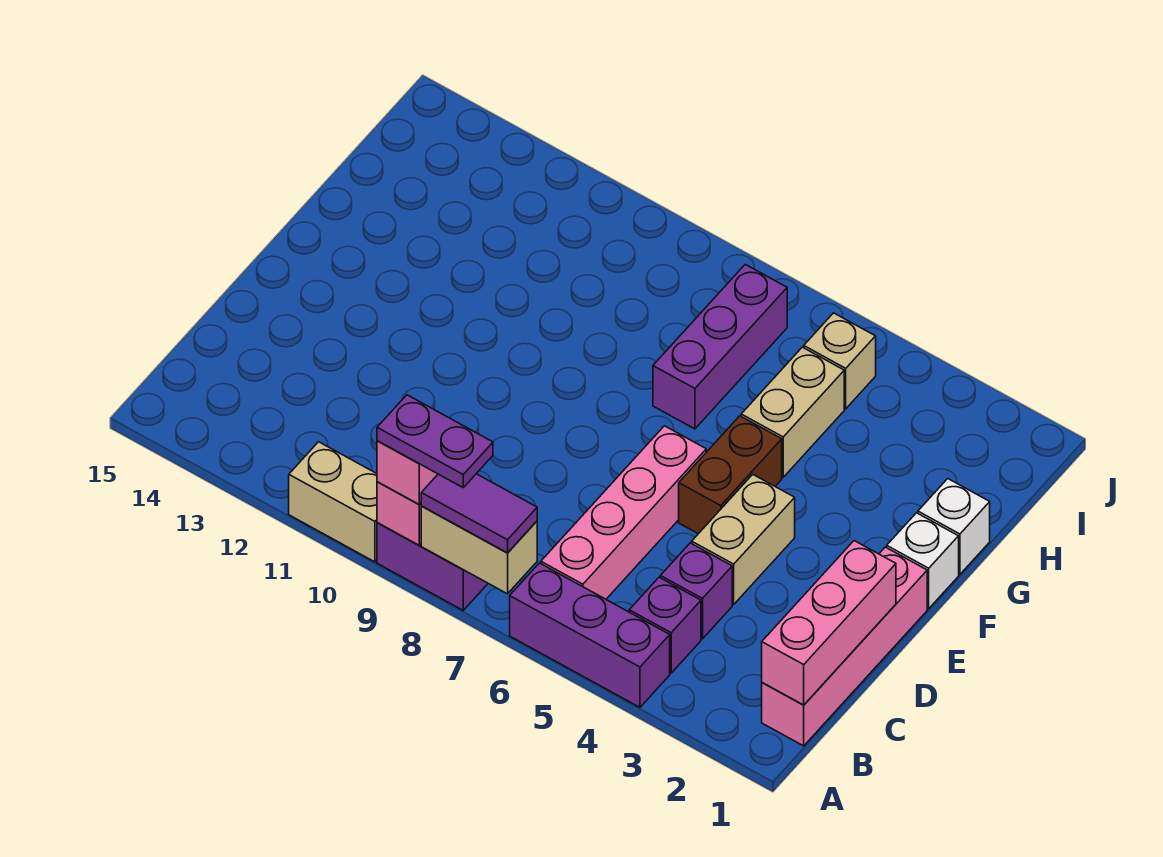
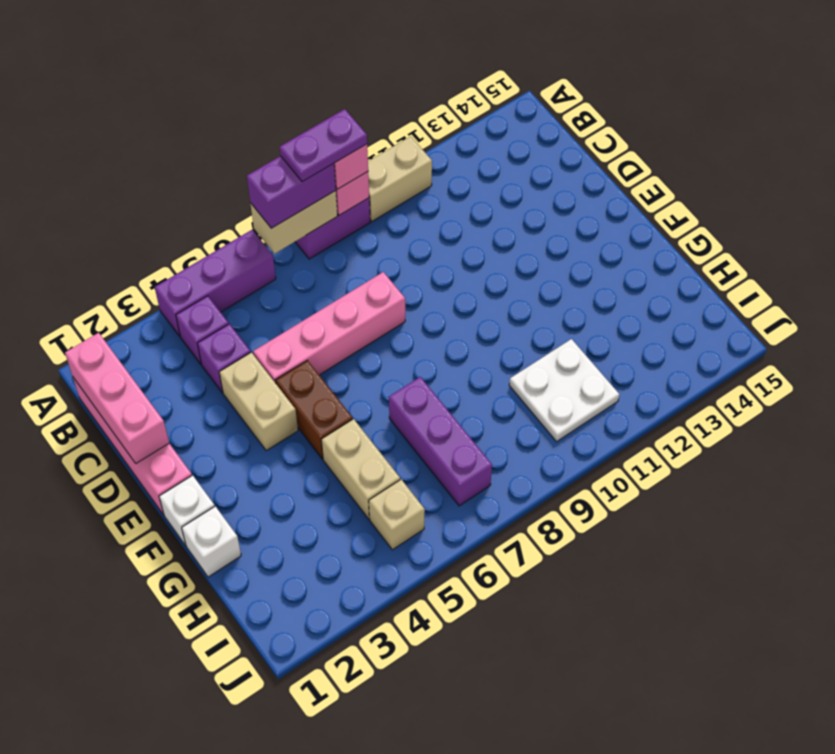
purple tile A7:A8 level 3 -> purple brick A7:A8 level 3
pink brick B6:E6 level 1 -> pink brick D5:D8 level 1
none -> white plate H10:I11 level 1

